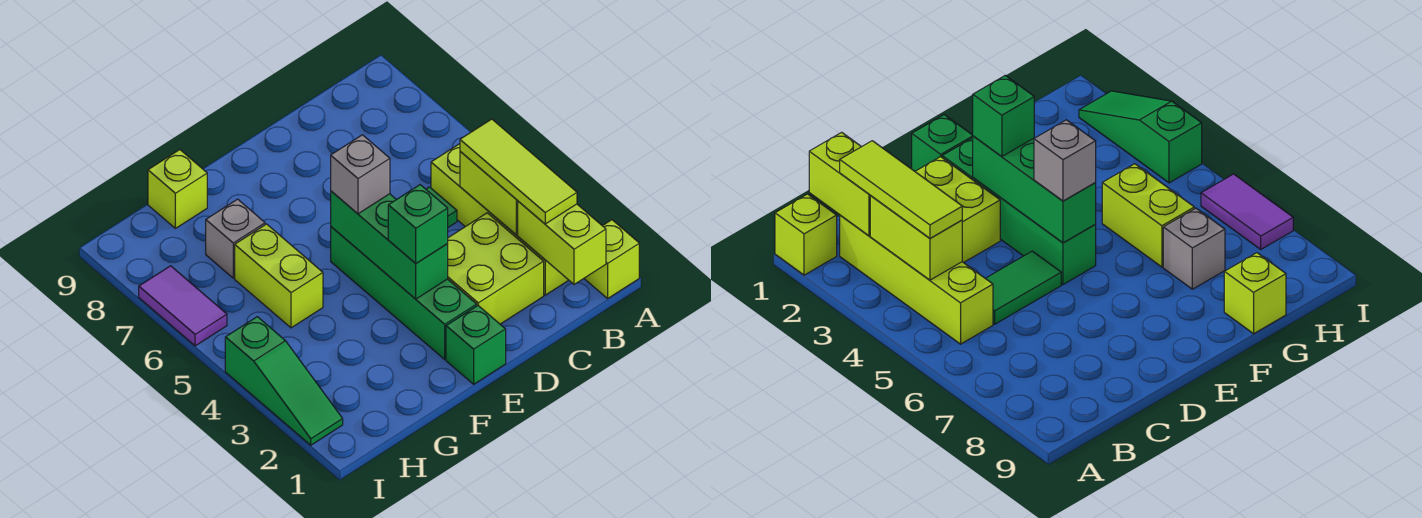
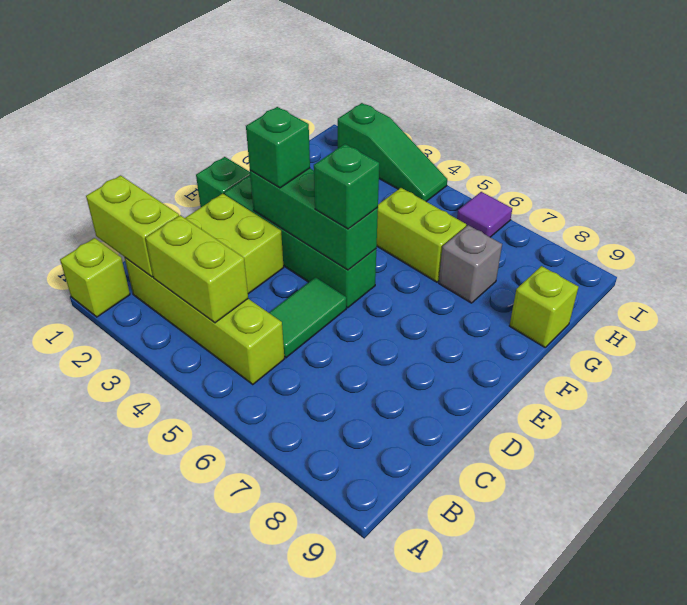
lime tile B2:B4 level 3 -> none
grey brick E5 level 3 -> green brick E5 level 3
green slope I2:I4 level 1 top 4 -> green slope I2:I4 level 1 top 2
purple tile I6:I7 level 1 -> purple tile I6 level 1

